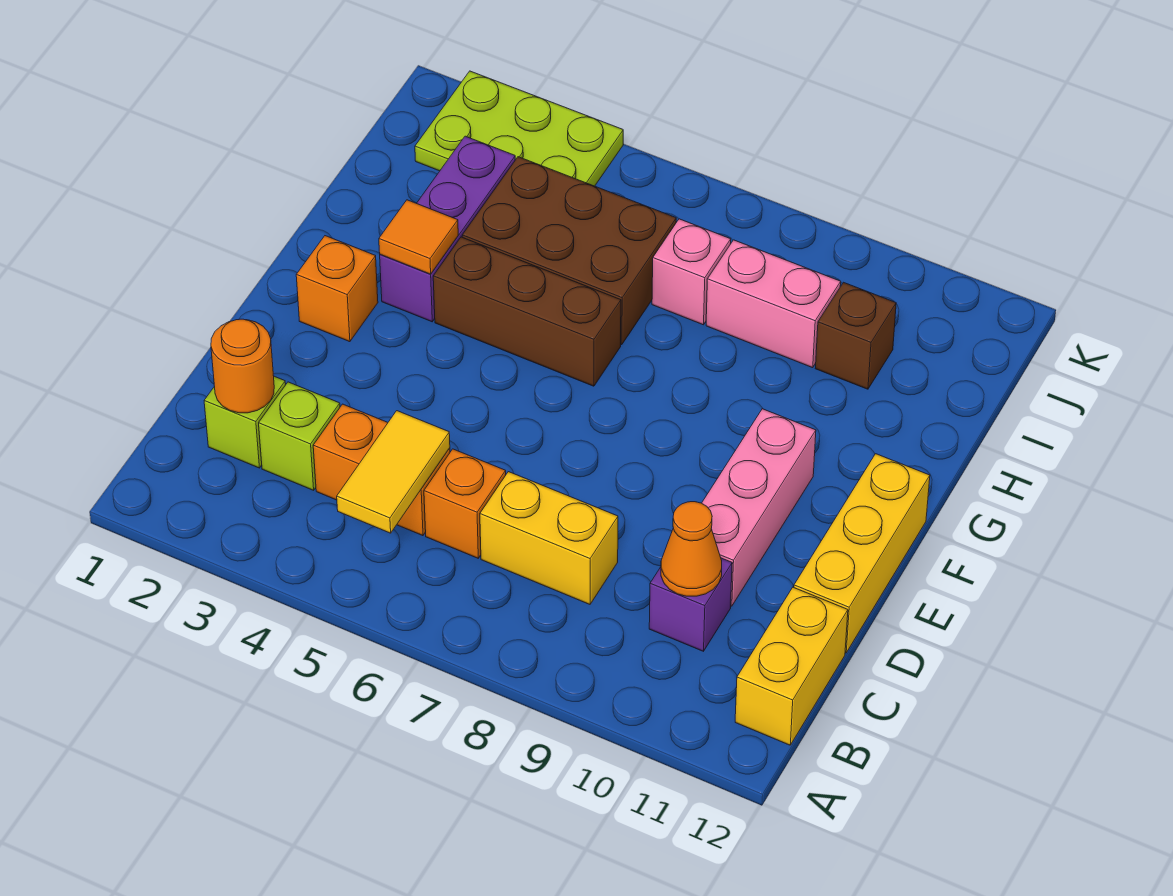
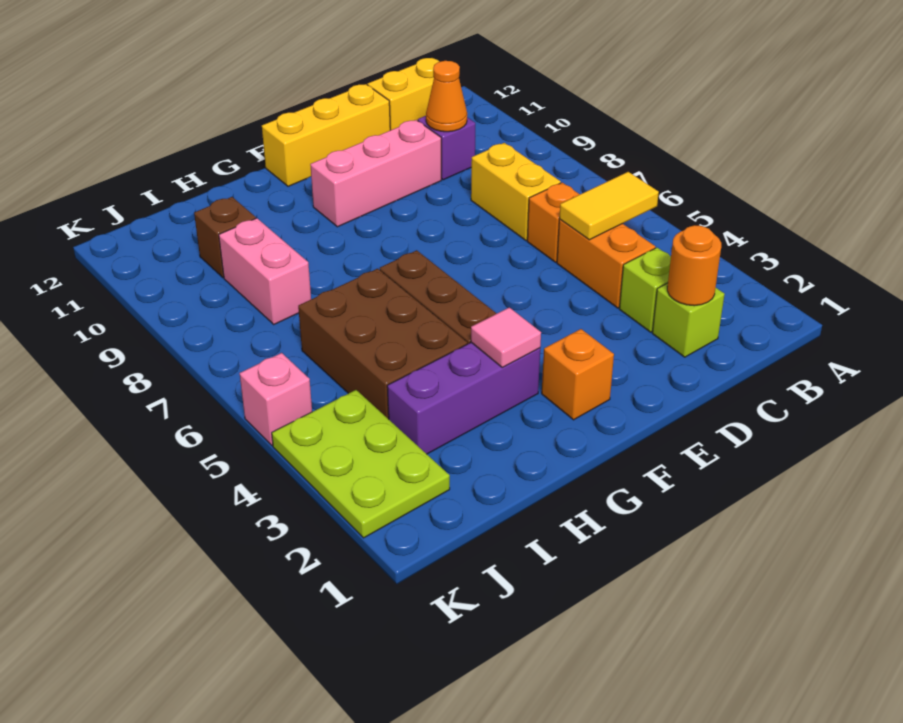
orange tile G3 level 2 -> pink tile G3 level 2
pink brick I7 level 1 -> pink brick K5 level 1

